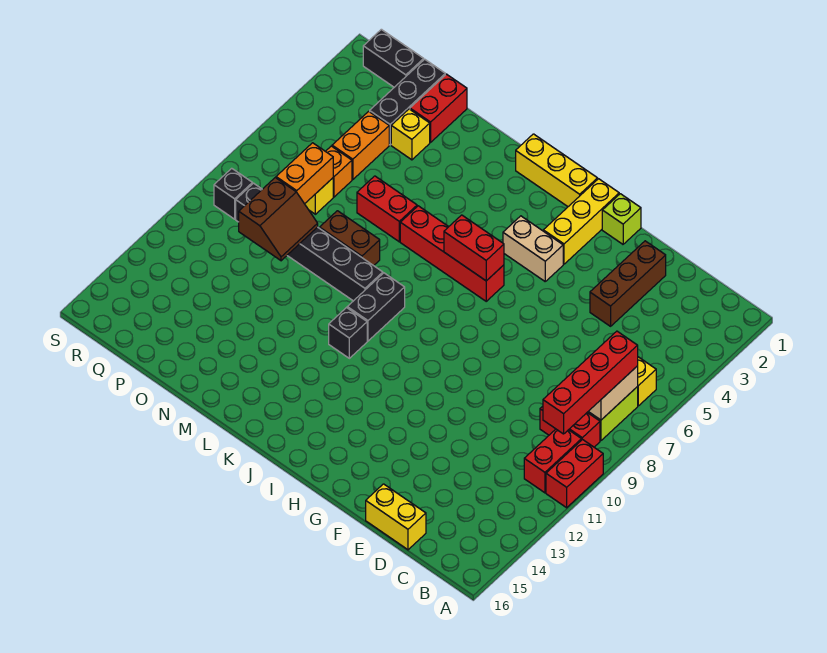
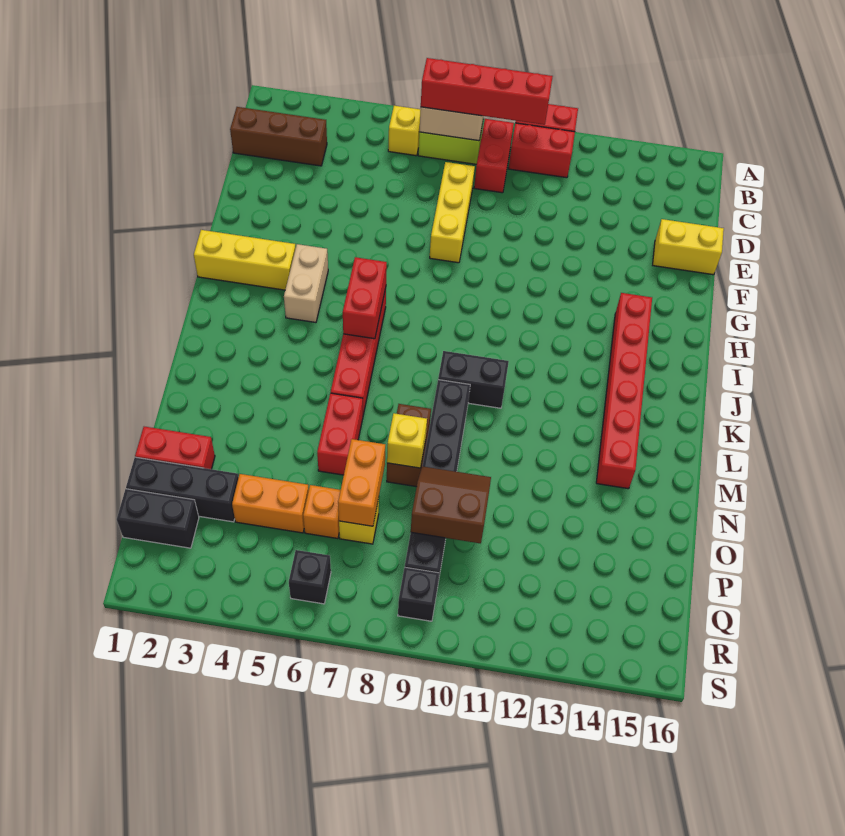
yellow brick D16:E16 level 1 -> yellow brick E15:E16 level 1
brown brick E2:E4 level 1 -> brown brick C1:C3 level 1
lime brick G1 level 1 -> none
none -> red brick H14:M14 level 1
yellow brick I1:K1 level 1 -> yellow brick D8:F8 level 1
black brick K11 level 1 -> black brick R6 level 1
yellow brick O3 level 1 -> yellow brick N8 level 2
orange brick P7:P8 level 2 -> orange brick O7:P7 level 2
black brick Q1:R1 level 1 -> black brick Q1:Q2 level 1

